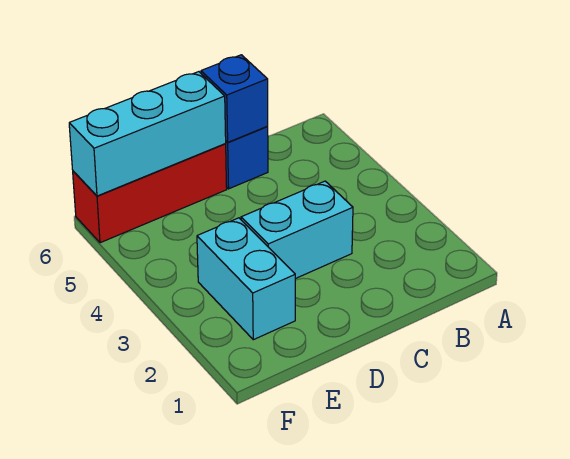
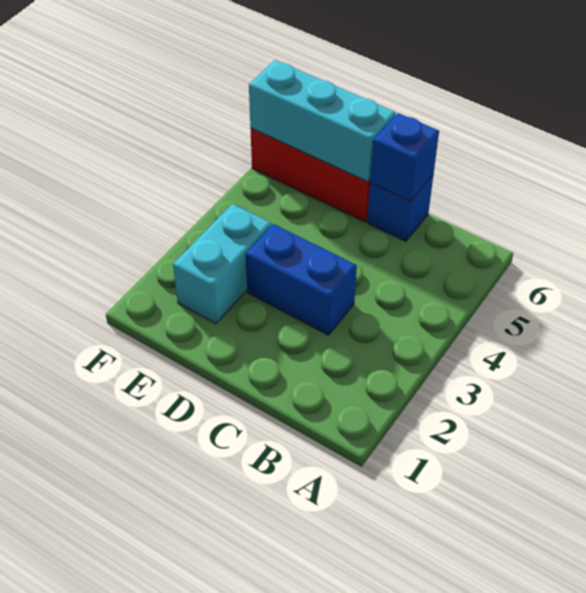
cyan brick C3:D3 level 1 -> blue brick C3:D3 level 1

